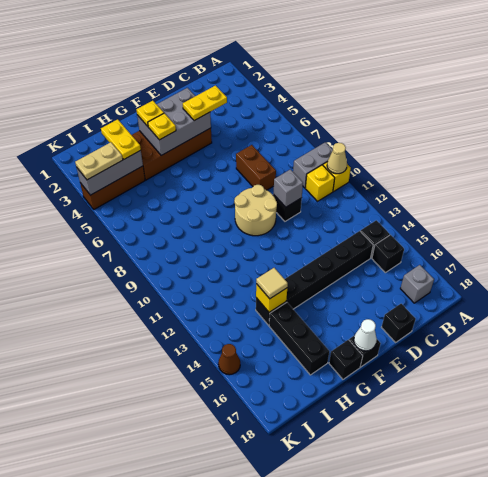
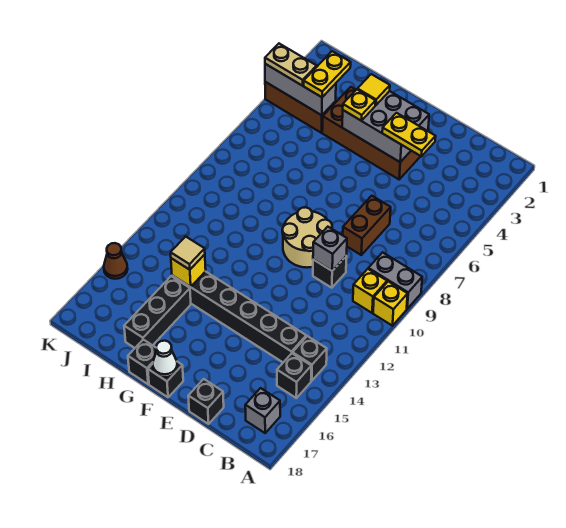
tan cone A10 level 2 -> none
yellow plate G3 level 3 -> yellow tile G3 level 3

